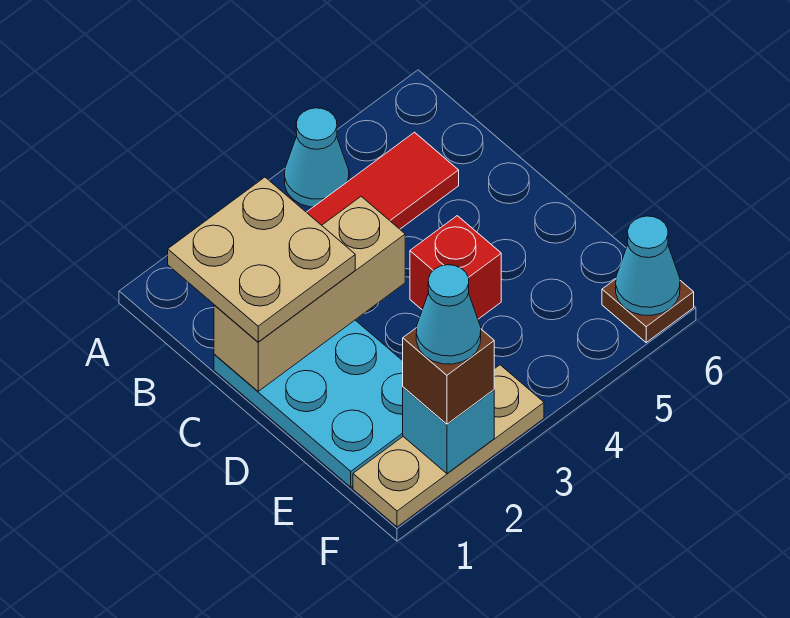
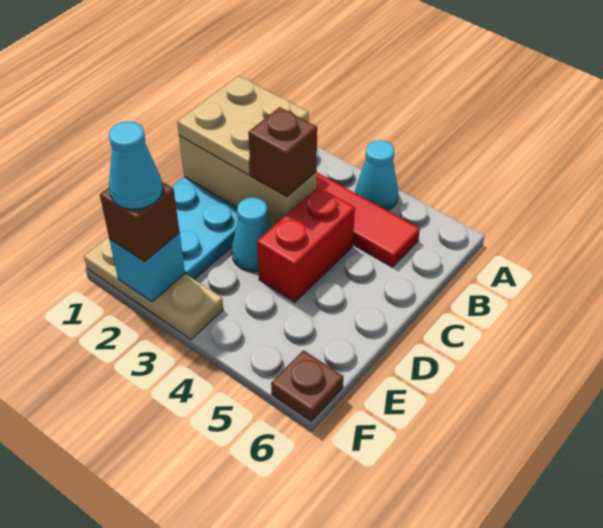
none -> brown brick C3 level 3
red brick D4 level 1 -> red brick C4:D4 level 1
cyan cone F6 level 2 -> cyan cone D3 level 1

